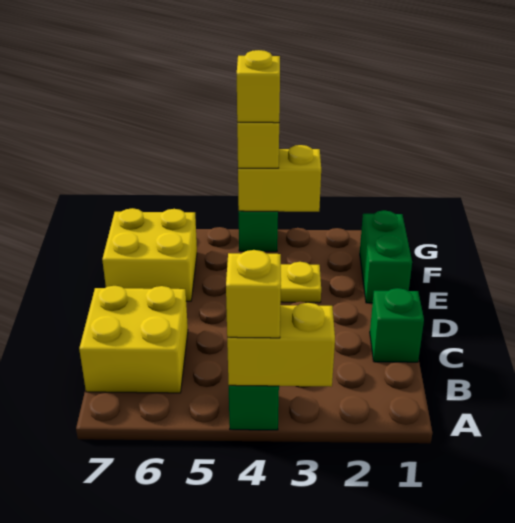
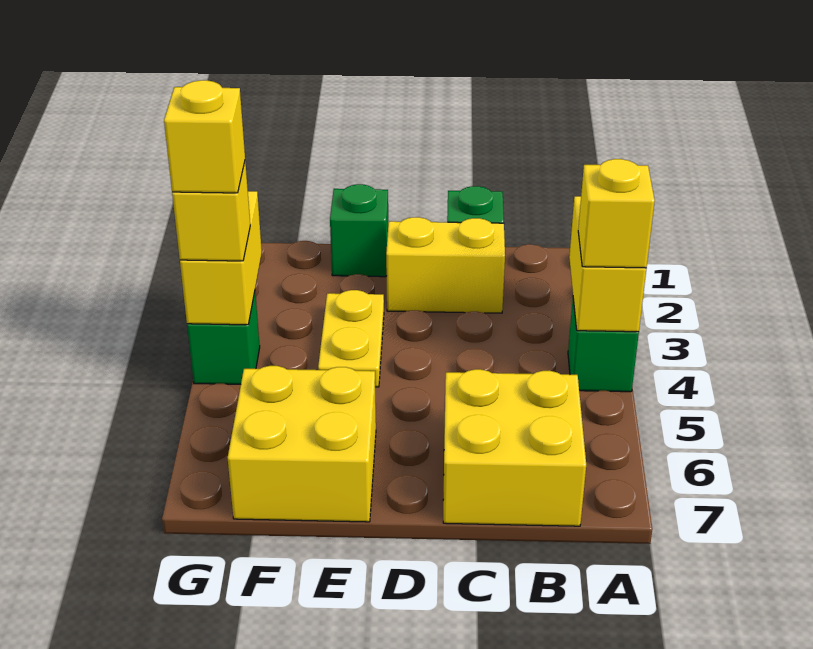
none -> yellow brick C2:D2 level 1
green brick E1:F1 level 1 -> green brick E1 level 1

